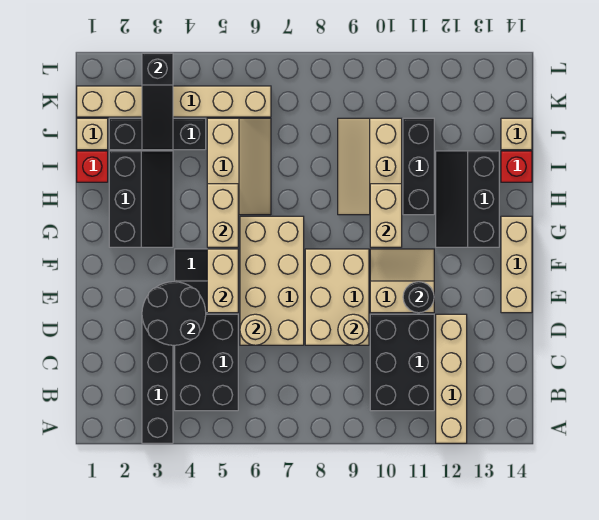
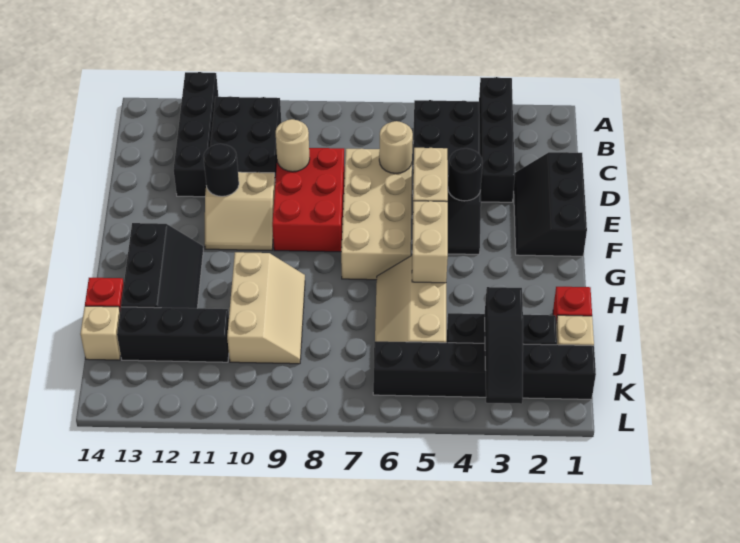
tan brick A12:D12 level 1 -> black brick A12:D12 level 1
black round brick D3:E4 level 2 -> black round brick E4 level 2
tan brick D8:F9 level 1 -> red brick D8:F9 level 1
tan brick E14:G14 level 1 -> none
black slope G2:I3 level 1 top 2 -> black slope D1:F2 level 1 top 1
tan brick G10:H10 level 2 -> none
black brick H11:J11 level 1 -> black brick J11:J13 level 1
black slope J3:L3 level 2 top L -> black slope J3:L3 level 2 top J
tan brick K1:K6 level 1 -> black brick K1:K6 level 1

